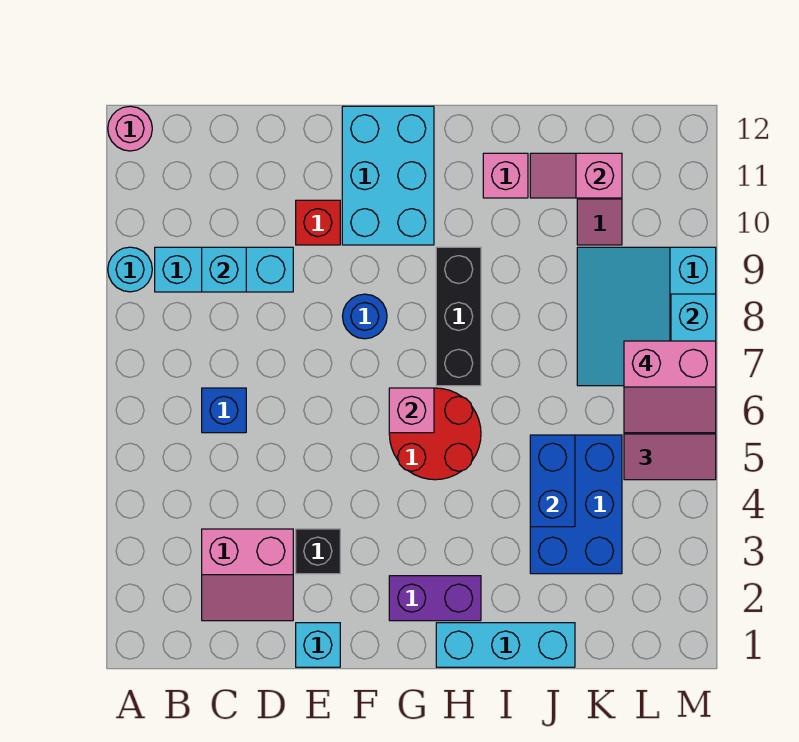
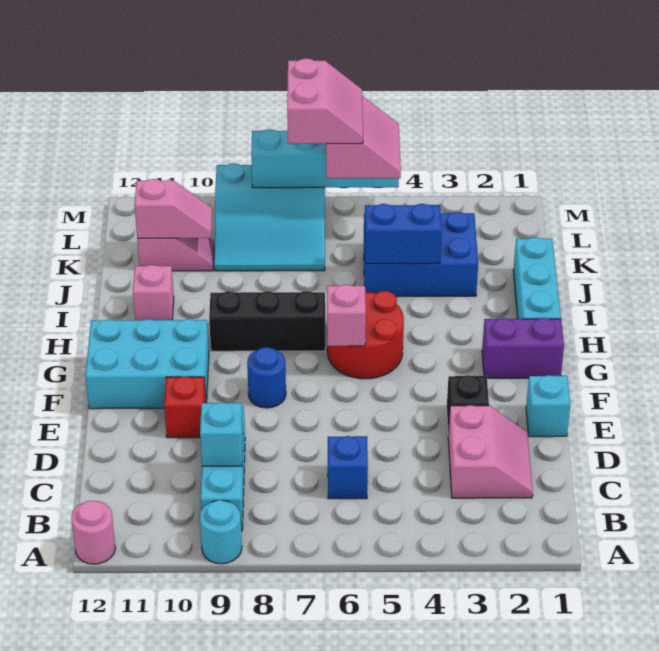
purple brick G2:H2 level 1 -> purple brick G1:G2 level 1
pink slope J11:K11 level 2 top K -> pink slope K10:K11 level 2 top 11

